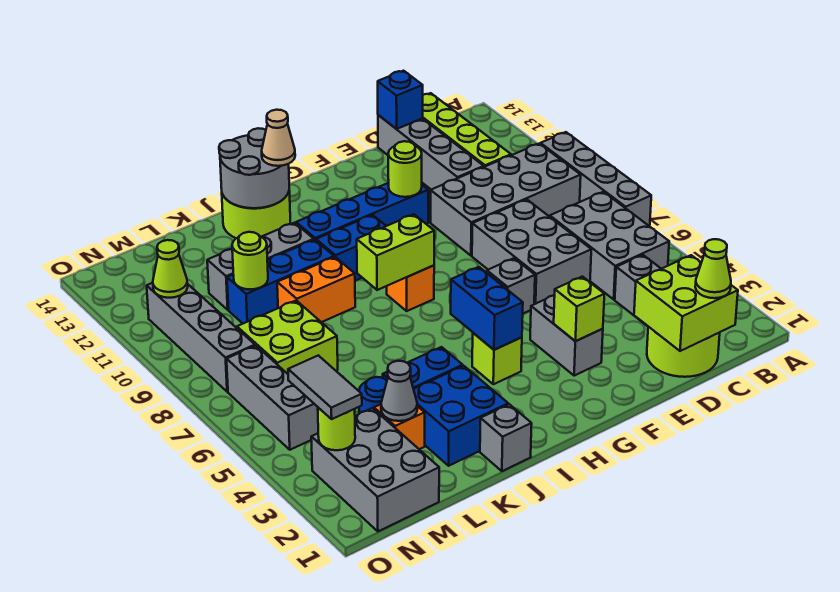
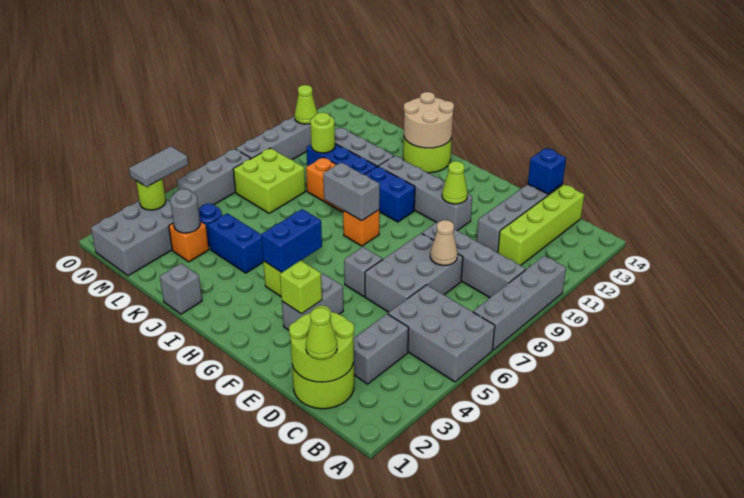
grey brick B5:C7 level 1 -> grey brick A5:C6 level 1
grey brick B9:E10 level 1 -> grey brick B9:E9 level 1
lime brick C1:D2 level 2 -> lime round brick C1:D2 level 2
blue brick F11:I11 level 1 -> grey brick F11:I11 level 1
lime round brick F11 level 2 -> lime cone F11 level 2
lime brick H8:I8 level 2 -> grey brick H8:I8 level 2
grey round brick I13:J14 level 2 -> tan round brick I13:J14 level 2
tan cone I13 level 3 -> tan cone D8 level 2
blue brick J2:K3 level 1 -> none
grey cone L3 level 2 -> grey round brick L3 level 2

